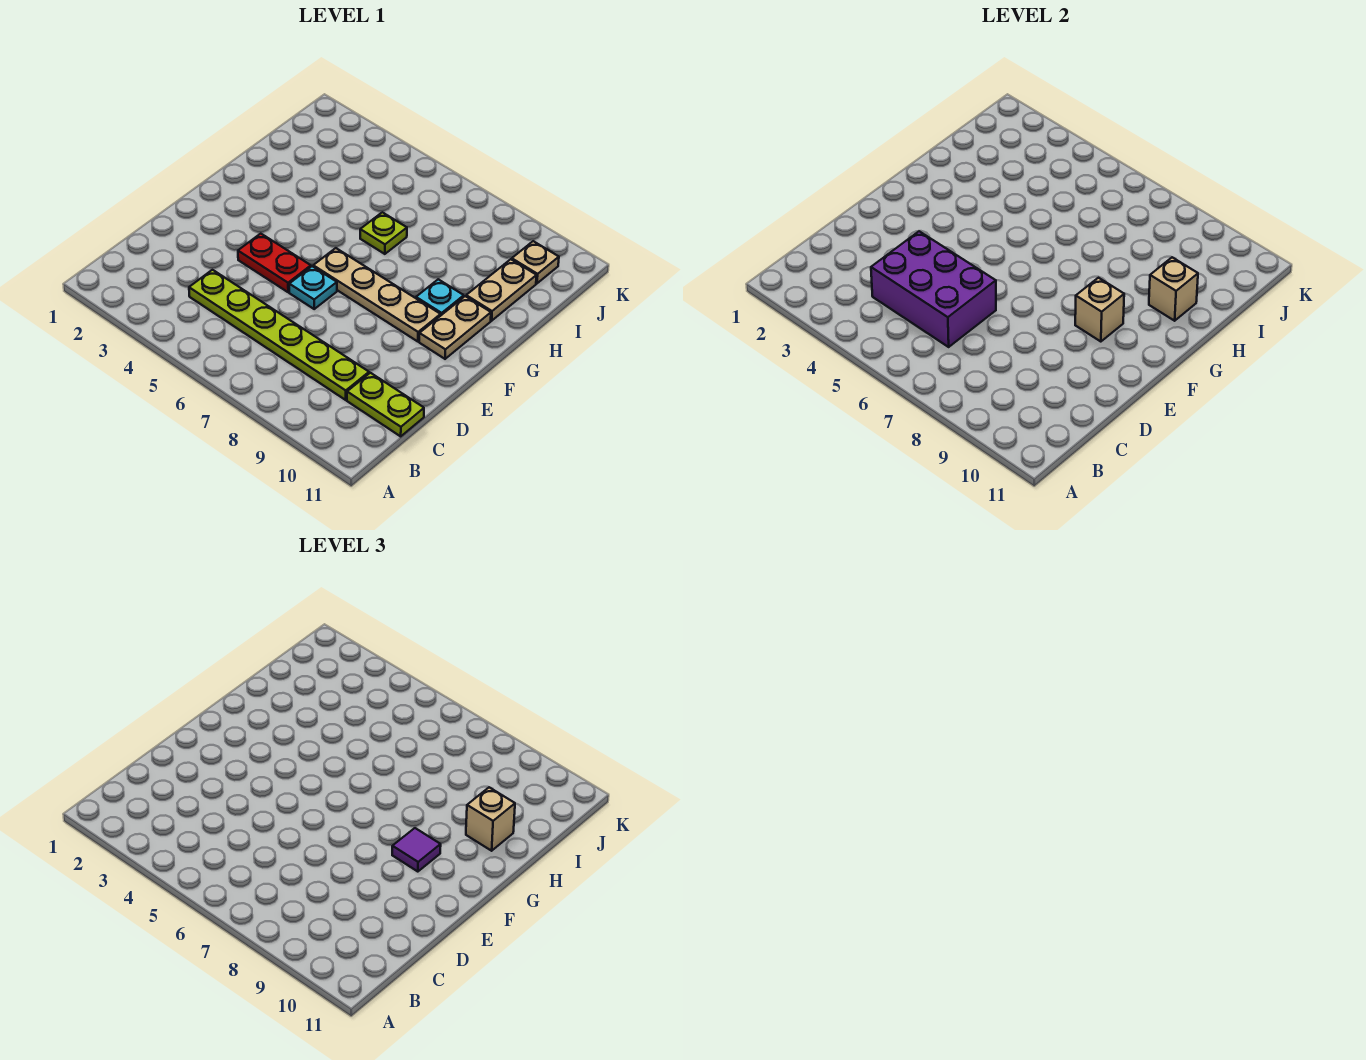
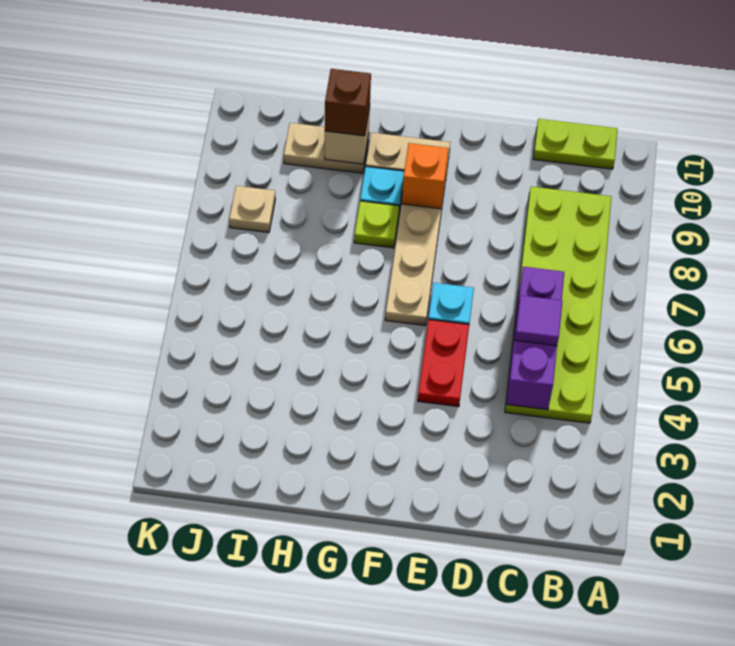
lime plate C4:C9 level 1 -> lime plate B4:C9 level 1
purple brick C4:D6 level 2 -> purple brick C4:C6 level 2
lime plate C10:C11 level 1 -> lime plate B11:C11 level 1
tan brick F9 level 2 -> orange brick F9 level 2
purple tile F9 level 3 -> purple tile C5 level 3
lime plate H6 level 1 -> lime plate G8 level 1
tan brick H10 level 3 -> brown brick H10 level 3
tan plate J10 level 1 -> tan plate J8 level 1

